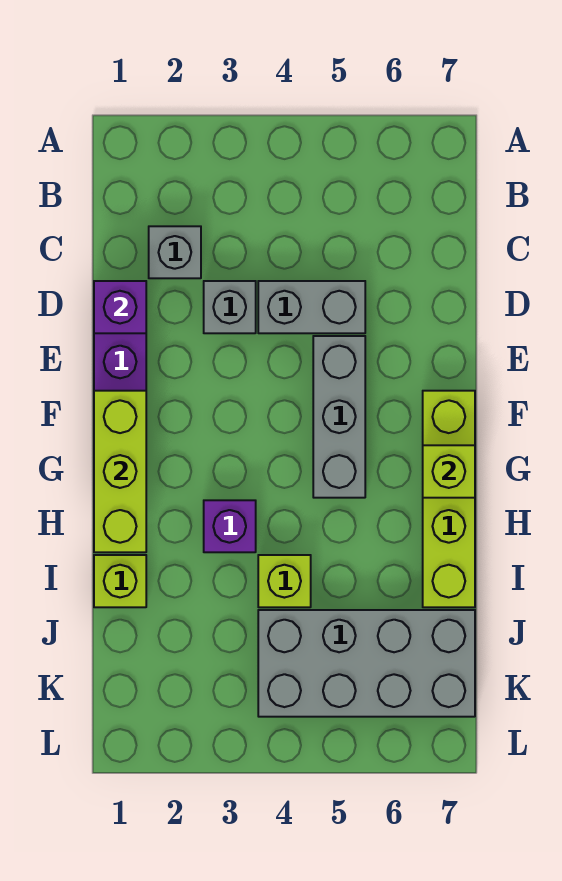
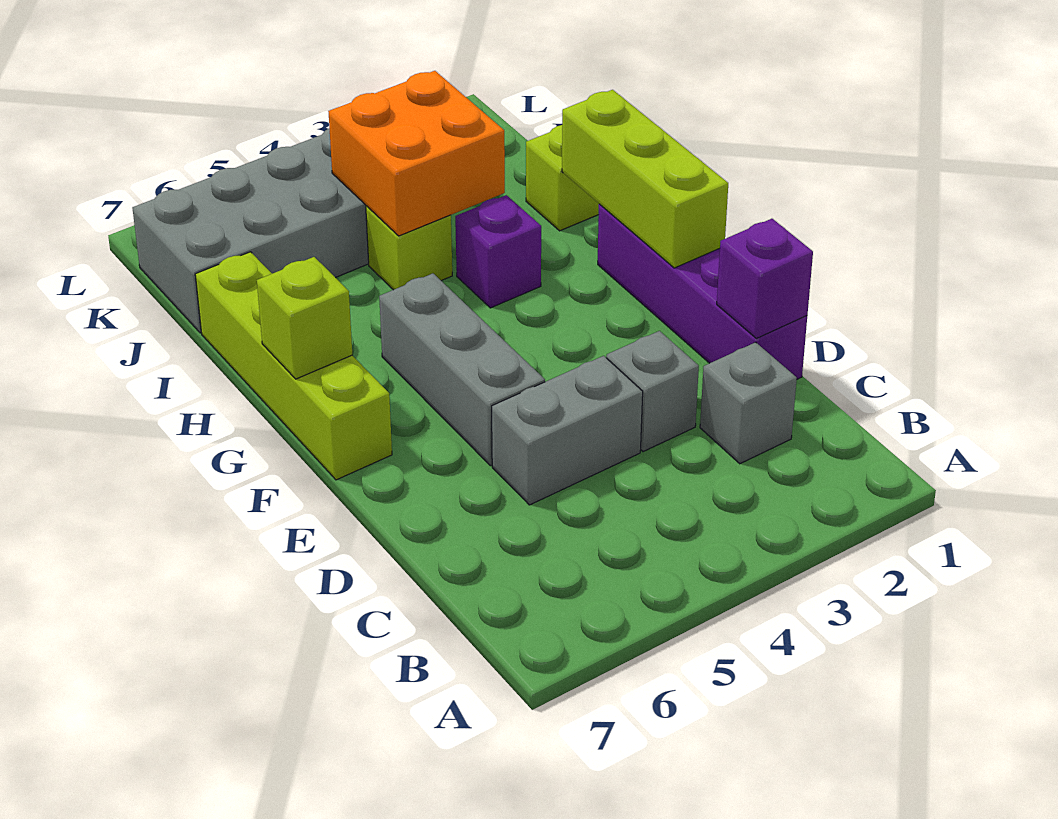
none -> orange brick I3:J4 level 2

